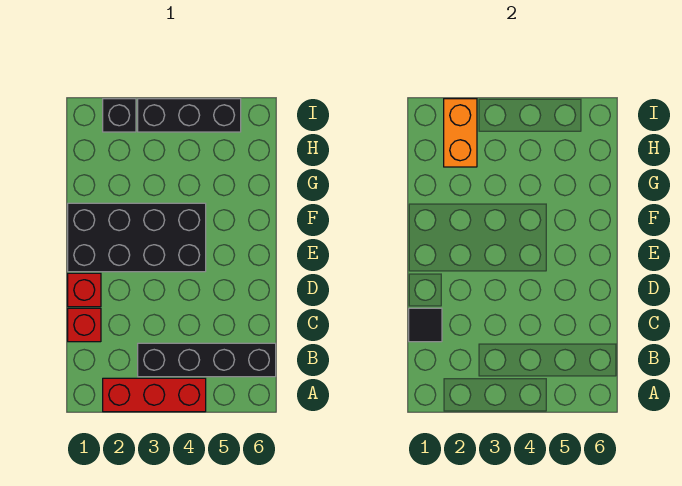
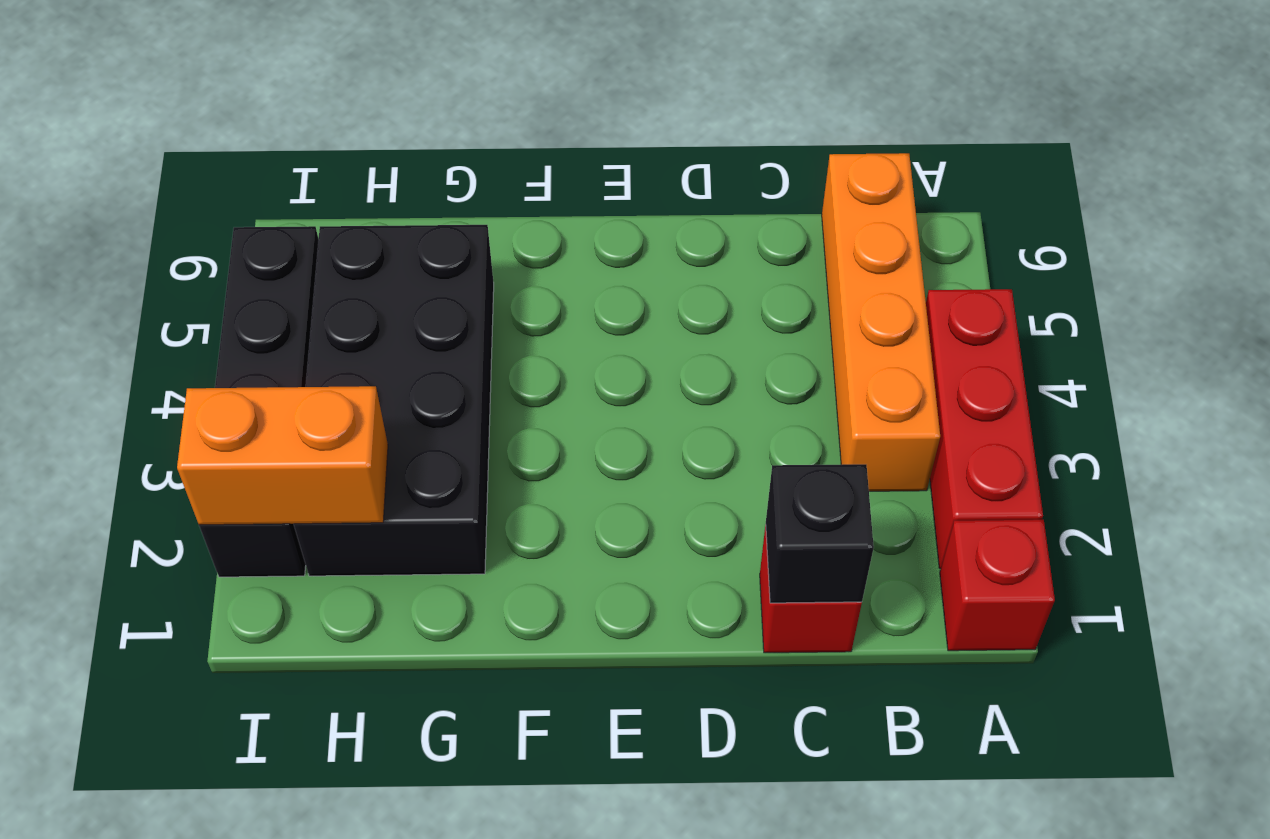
black brick B3:B6 level 1 -> orange brick B3:B6 level 1
black tile C1 level 2 -> black brick C1 level 2
red brick D1 level 1 -> red brick A1 level 1
black brick E1:F4 level 1 -> black brick G2:H5 level 1

